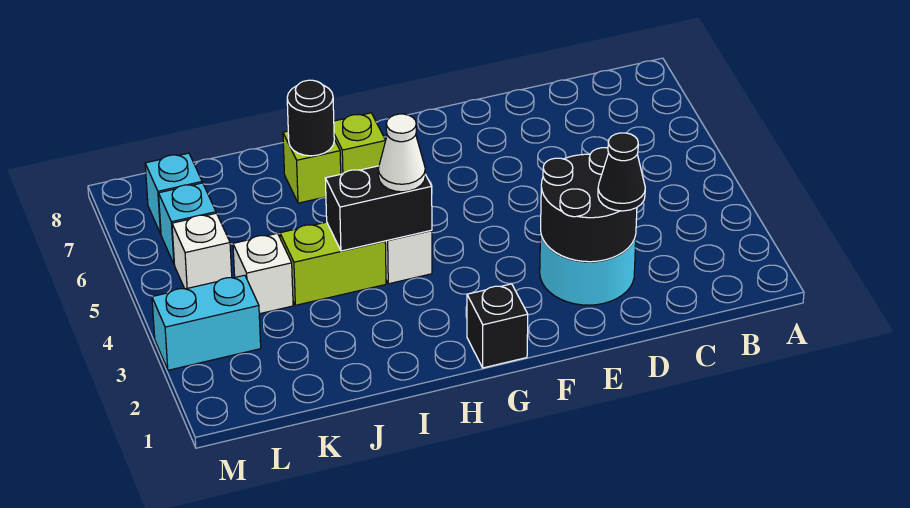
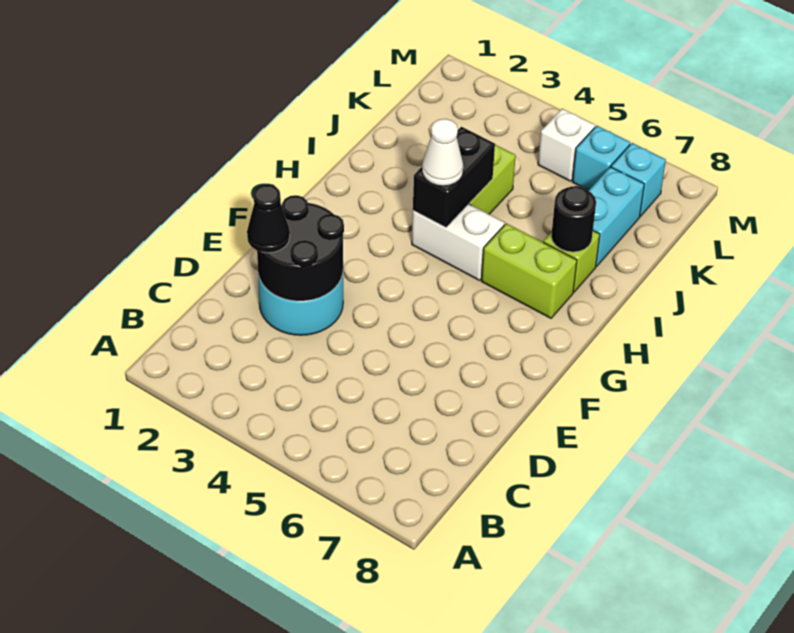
black brick G1 level 1 -> none
lime brick H7 level 1 -> lime brick H6:H7 level 1
white brick K4 level 1 -> none
cyan brick L3:M3 level 1 -> cyan brick J7:K7 level 1

